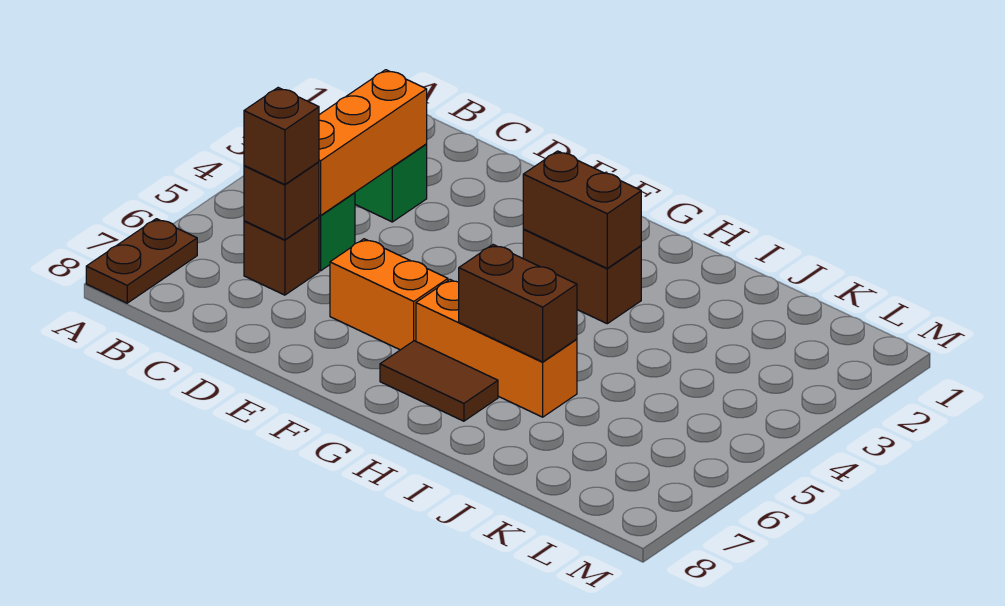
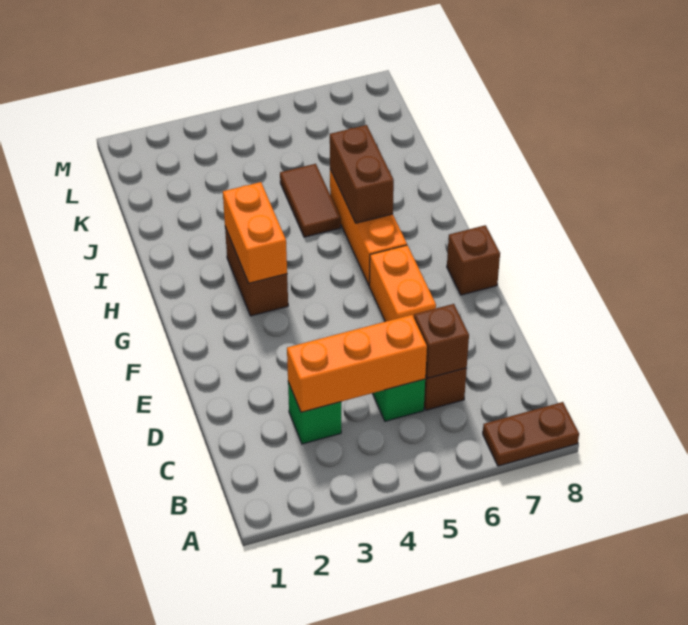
brown brick C6 level 3 -> brown brick F8 level 1
brown brick G3:H3 level 2 -> orange brick G3:H3 level 2
brown tile G7:H7 level 1 -> brown tile I5:J5 level 1

